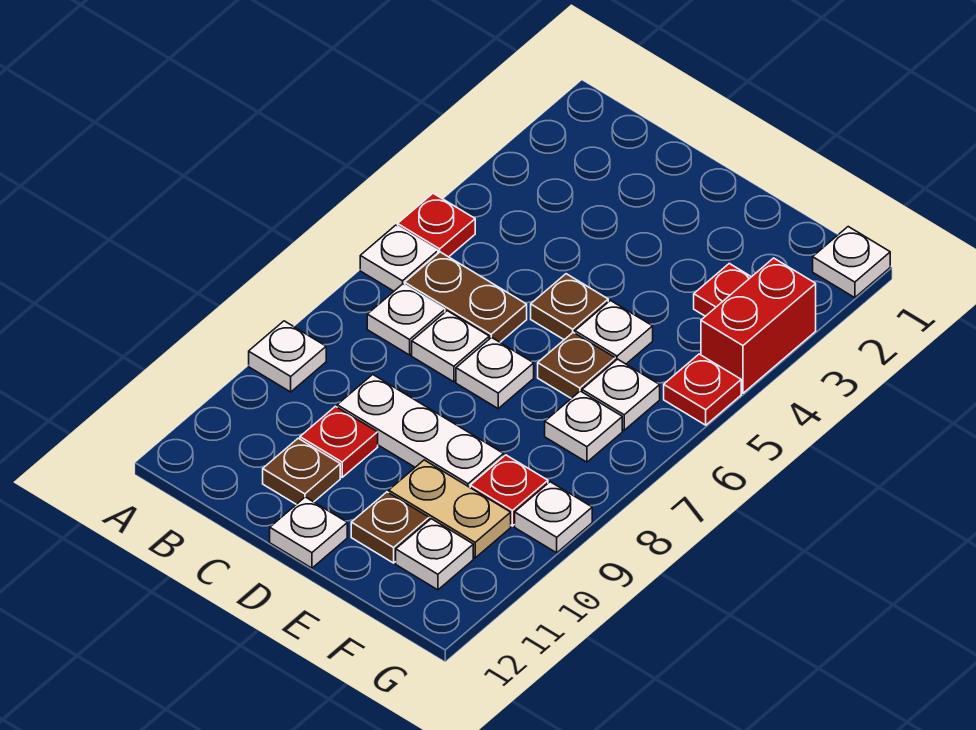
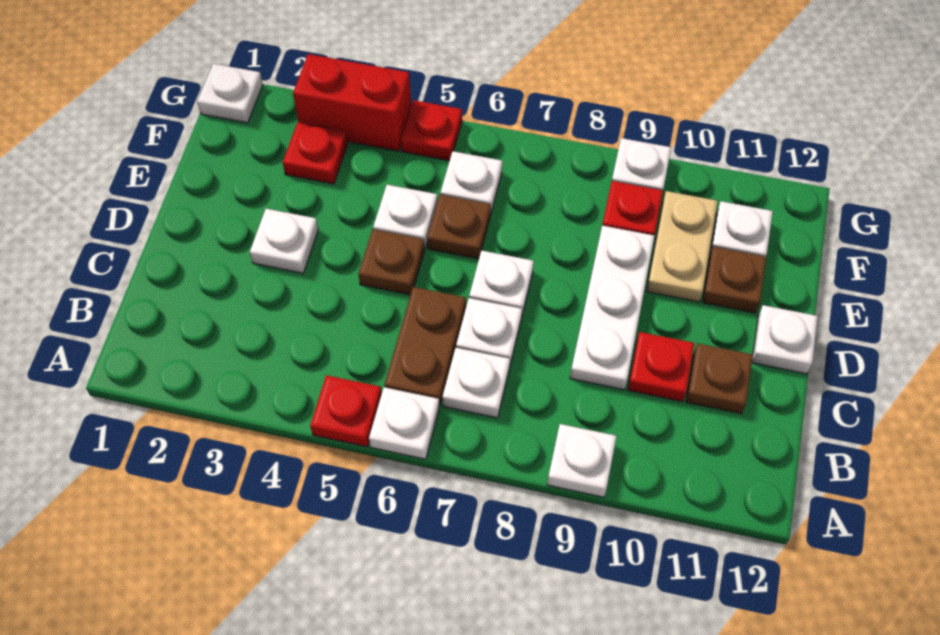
white plate F7 level 1 -> white plate D3 level 1

